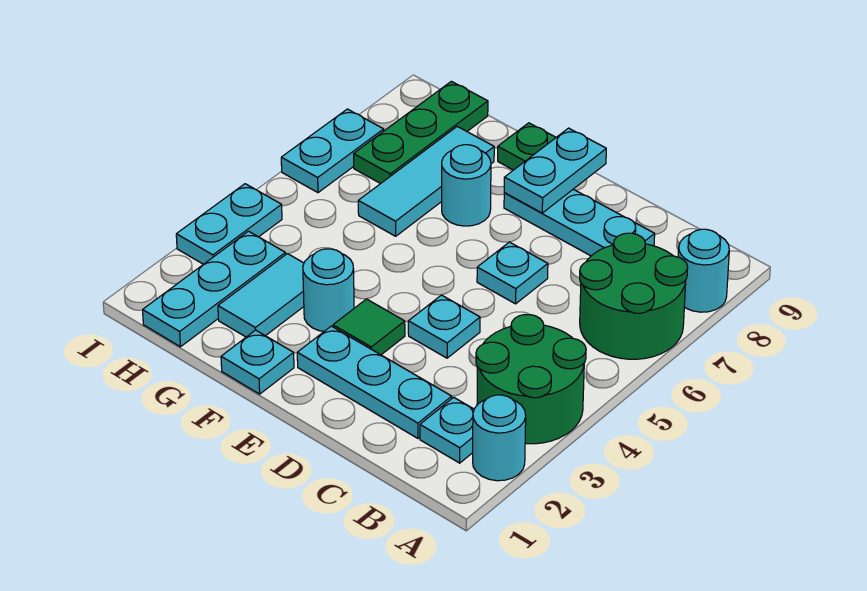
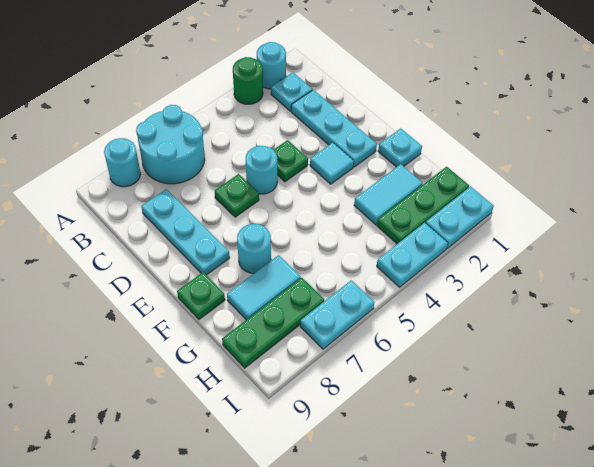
green round brick A3:B4 level 1 -> green round brick A3 level 1
green round brick A6:B7 level 1 -> cyan round brick A6:B7 level 1
cyan plate D4 level 1 -> green plate D4 level 1
cyan plate D6 level 1 -> green plate D6 level 1
green tile E3 level 1 -> cyan tile E3 level 1
cyan plate E8:E9 level 2 -> cyan plate I1:I2 level 1
cyan round brick F3 level 1 -> cyan round brick D5 level 1
cyan tile G6:G8 level 1 -> cyan tile G7:G8 level 1
cyan plate H1:H3 level 1 -> green plate H1:H3 level 1

